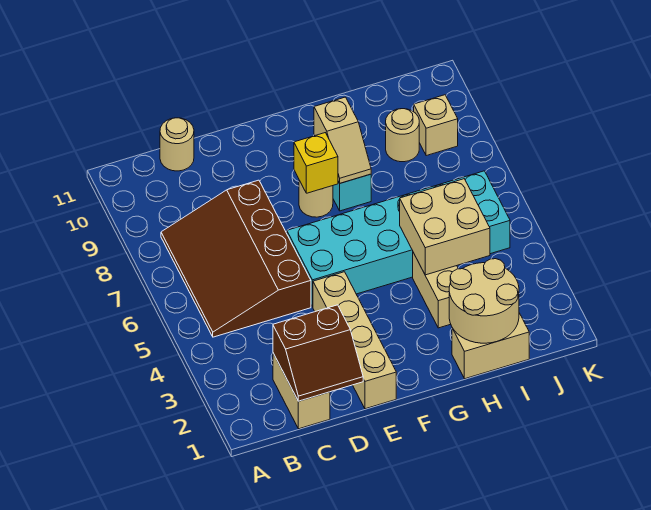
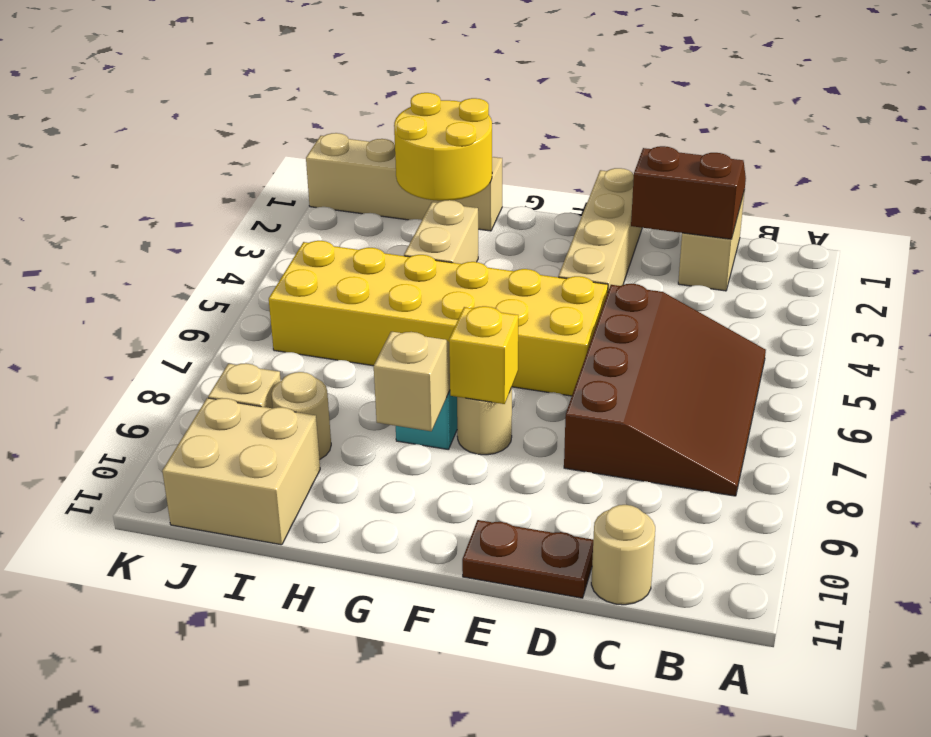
none -> brown plate D11:E11 level 1
cyan brick E5:J6 level 1 -> yellow brick E5:J6 level 1
tan brick H1:I1 level 1 -> tan brick H1:K1 level 1
tan round brick H1:I2 level 2 -> yellow round brick H1:I2 level 2
tan brick H4:I5 level 2 -> tan brick I10:J11 level 1

